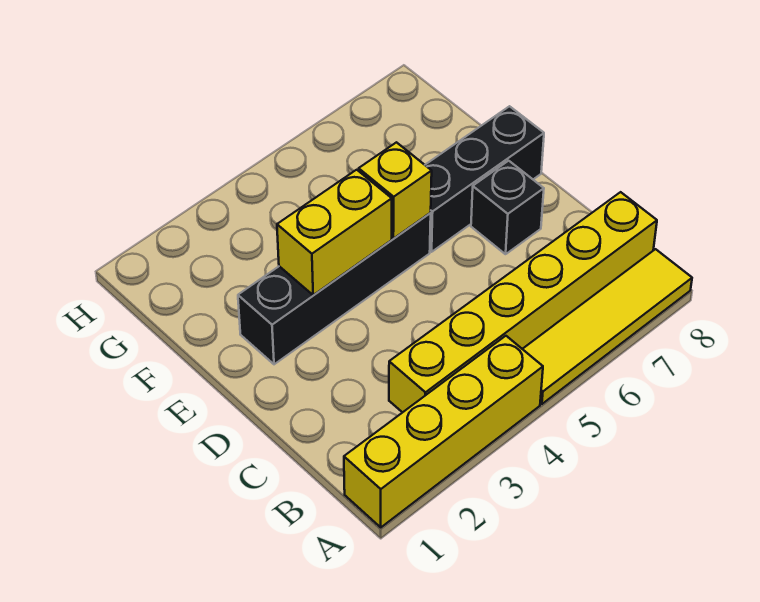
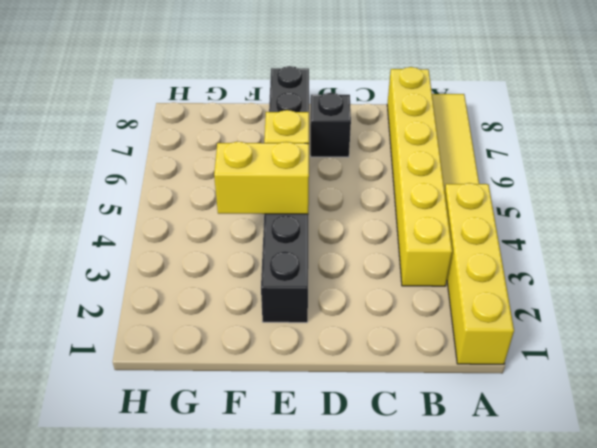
yellow brick E3:E4 level 2 -> yellow brick E4:F4 level 2

